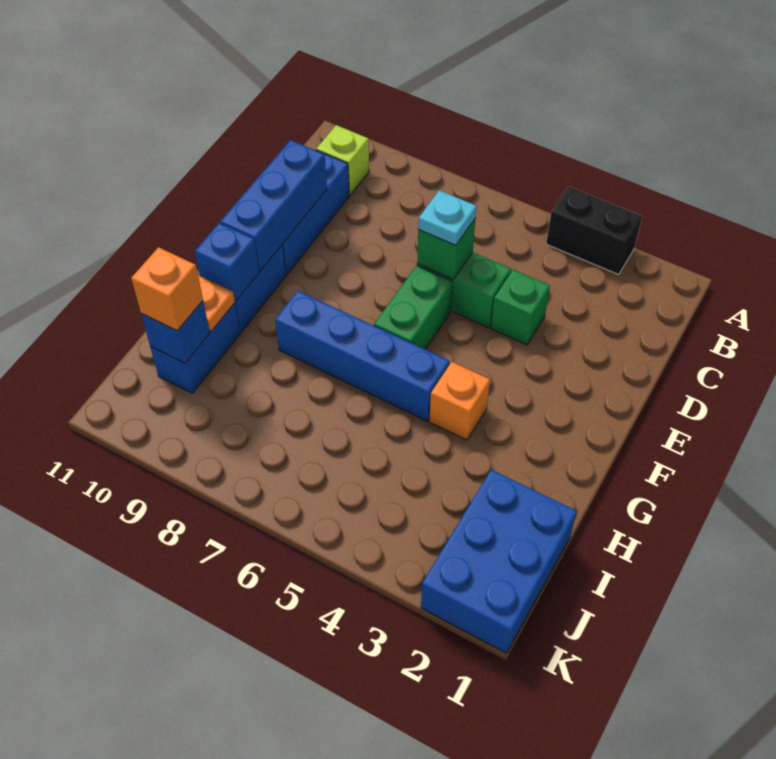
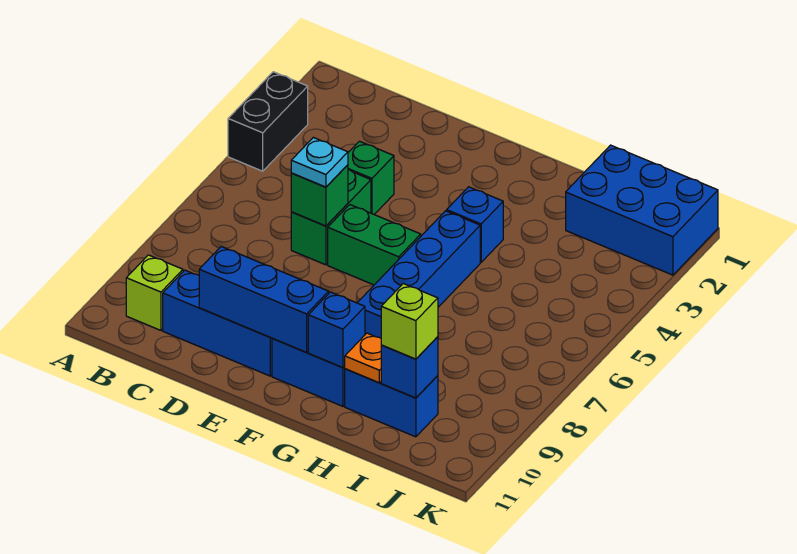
orange brick G4 level 1 -> blue brick G4 level 1
orange brick I10 level 3 -> lime brick I10 level 3

